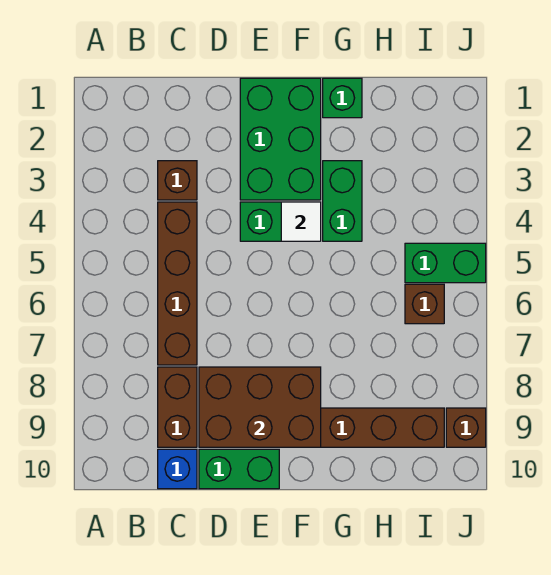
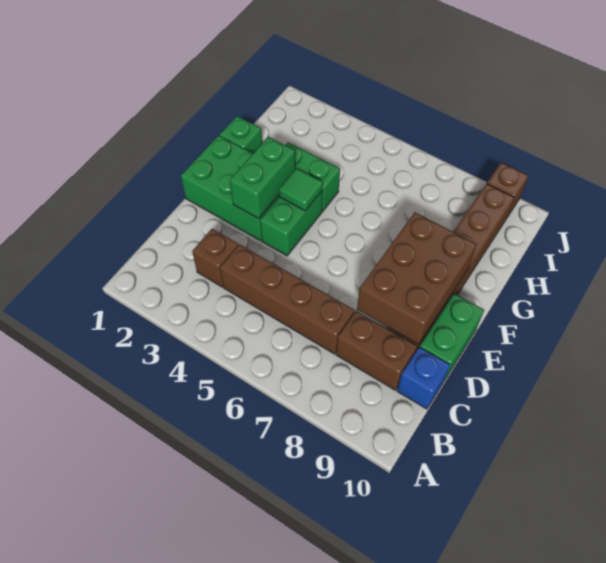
white tile F4 level 2 -> green tile F4 level 2
green brick I5:J5 level 1 -> green brick E3:F3 level 2
brown brick I6 level 1 -> none

